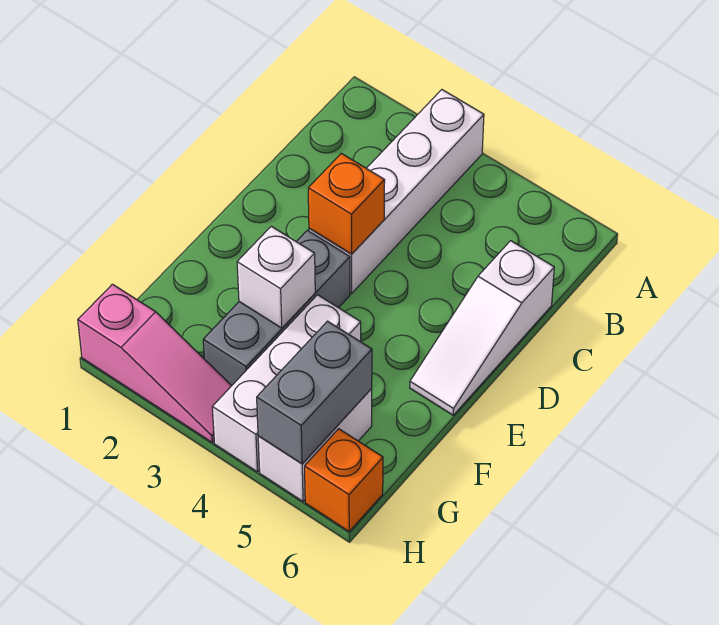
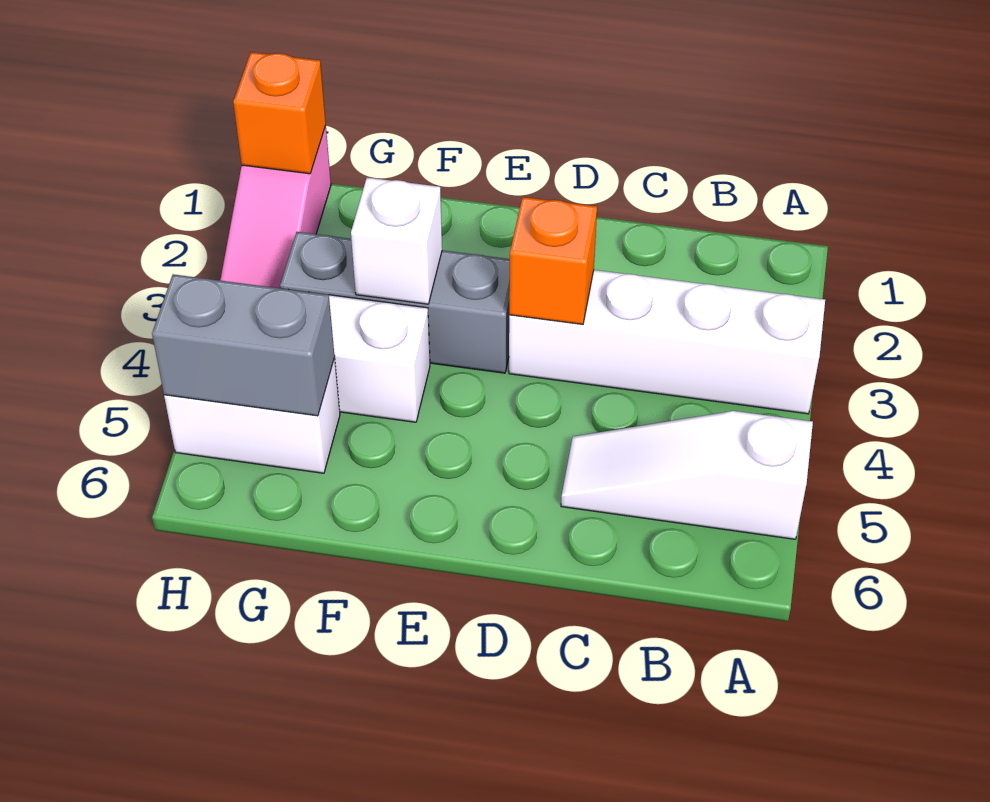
white slope C6:E6 level 1 top C -> white slope A5:C5 level 1 top A
orange brick H6 level 1 -> orange brick H1 level 2

